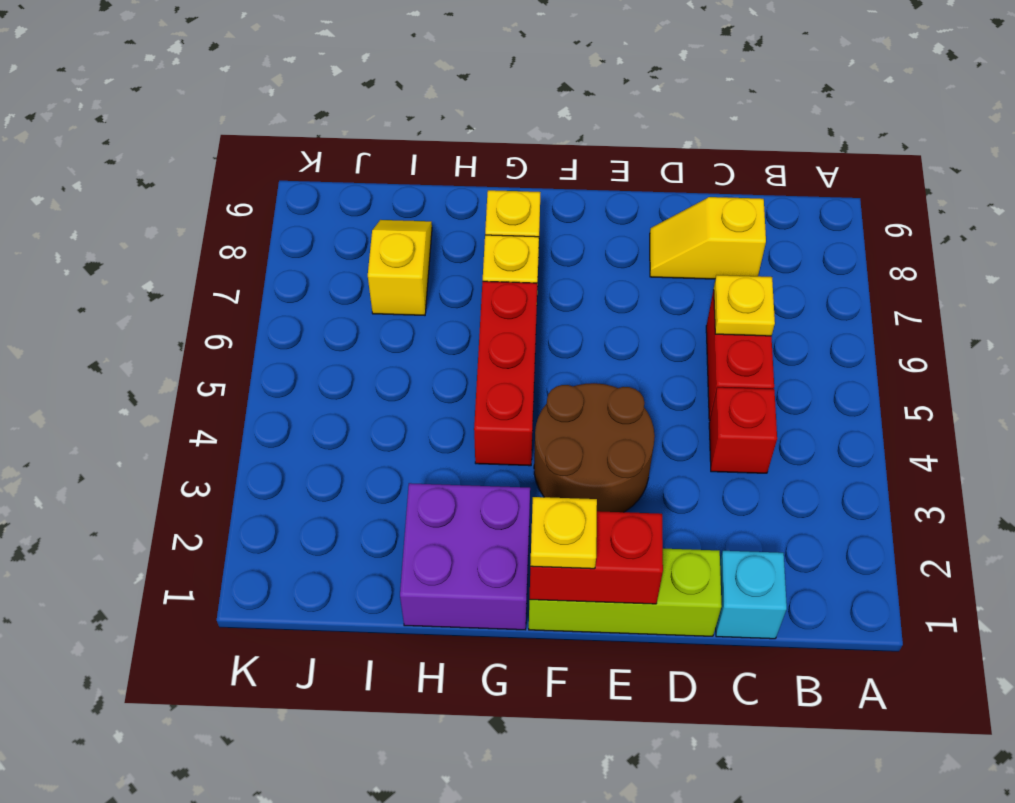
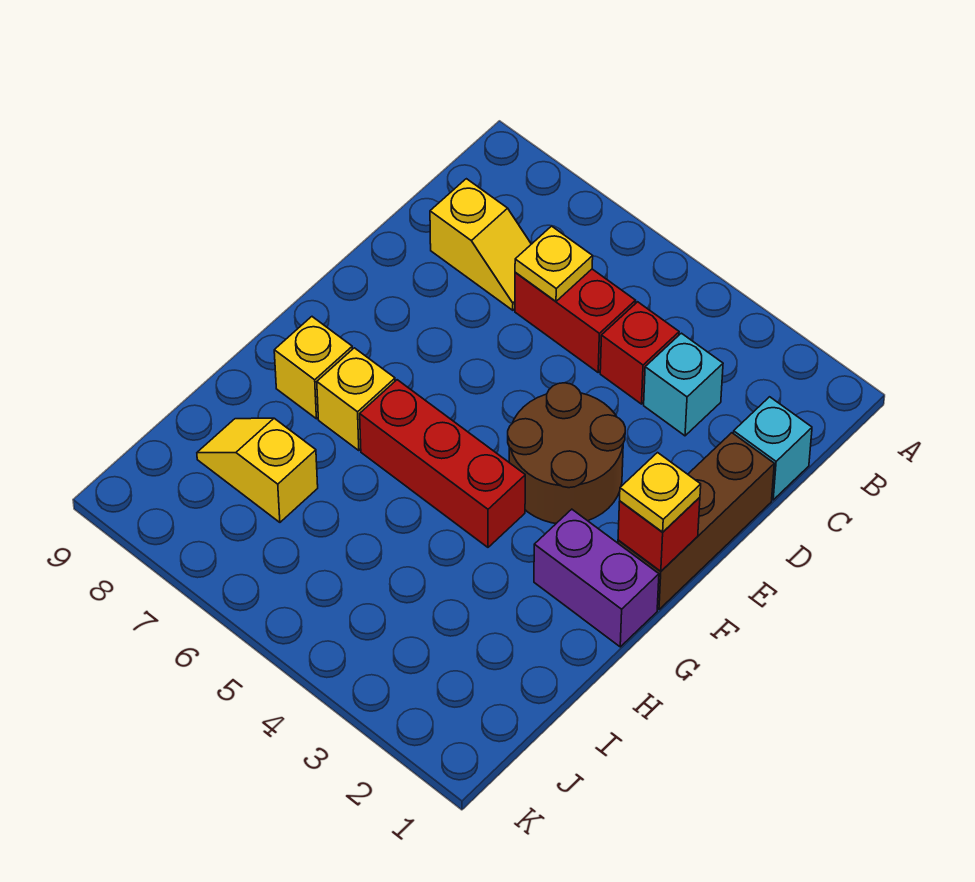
none -> cyan brick C3 level 1
yellow slope C8:D8 level 1 top C -> yellow slope C7:C8 level 1 top 8
lime brick D1:F1 level 1 -> brown brick D1:F1 level 1
red brick E1:F1 level 2 -> red brick F1 level 2
purple brick G1:H2 level 1 -> purple brick G1:G2 level 1

